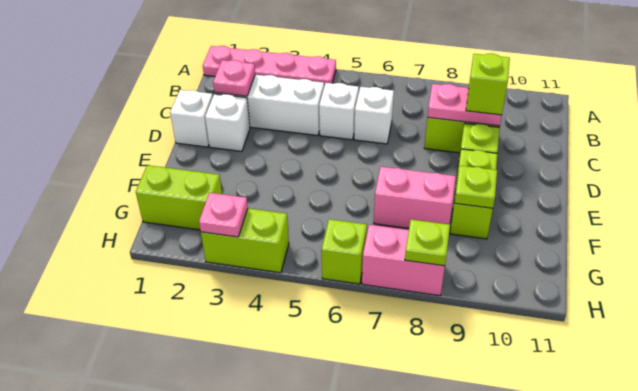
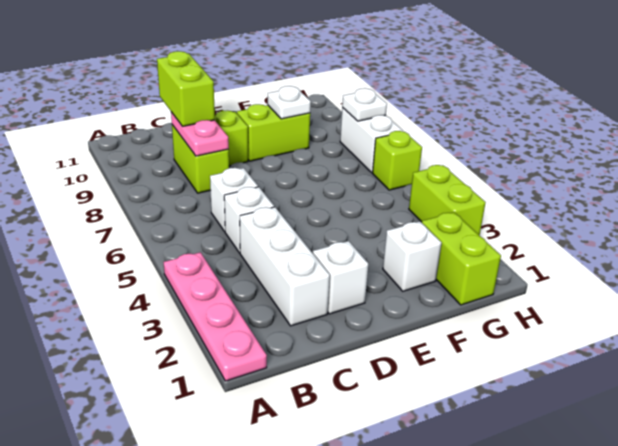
pink plate C2 level 2 -> none
lime brick C9 level 3 -> lime brick C9:C10 level 3
white brick D1 level 1 -> white brick F2 level 1
pink brick F7:F8 level 1 -> none
lime plate F9 level 2 -> white plate F9 level 2
pink plate H3 level 2 -> none
pink brick H7:H8 level 1 -> white brick H7:H8 level 1
lime plate H8 level 2 -> white plate H8 level 2

